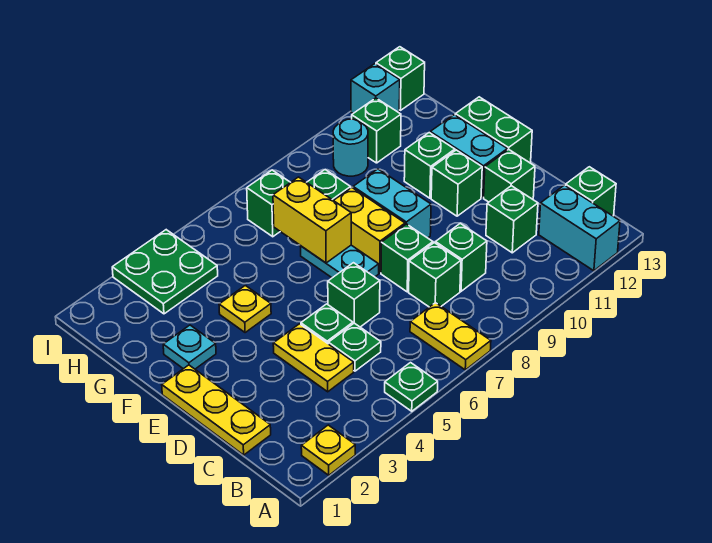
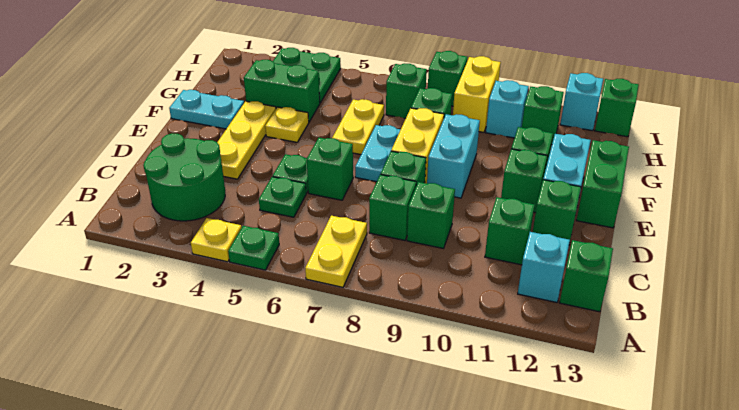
yellow plate A2 level 1 -> yellow plate A4 level 1
cyan brick A12:B12 level 1 -> cyan brick B12 level 1
none -> green round brick B2:C3 level 1
yellow plate C1:E1 level 1 -> yellow plate D3:F3 level 1
yellow plate C4:D4 level 1 -> yellow plate F6:G6 level 1
cyan plate F2 level 1 -> cyan plate F1:F2 level 1
yellow brick F7:G7 level 2 -> yellow brick H9:I9 level 1
none -> green brick G3:G4 level 1
cyan round brick H10 level 1 -> cyan brick H10 level 1
none -> green brick I8 level 1

